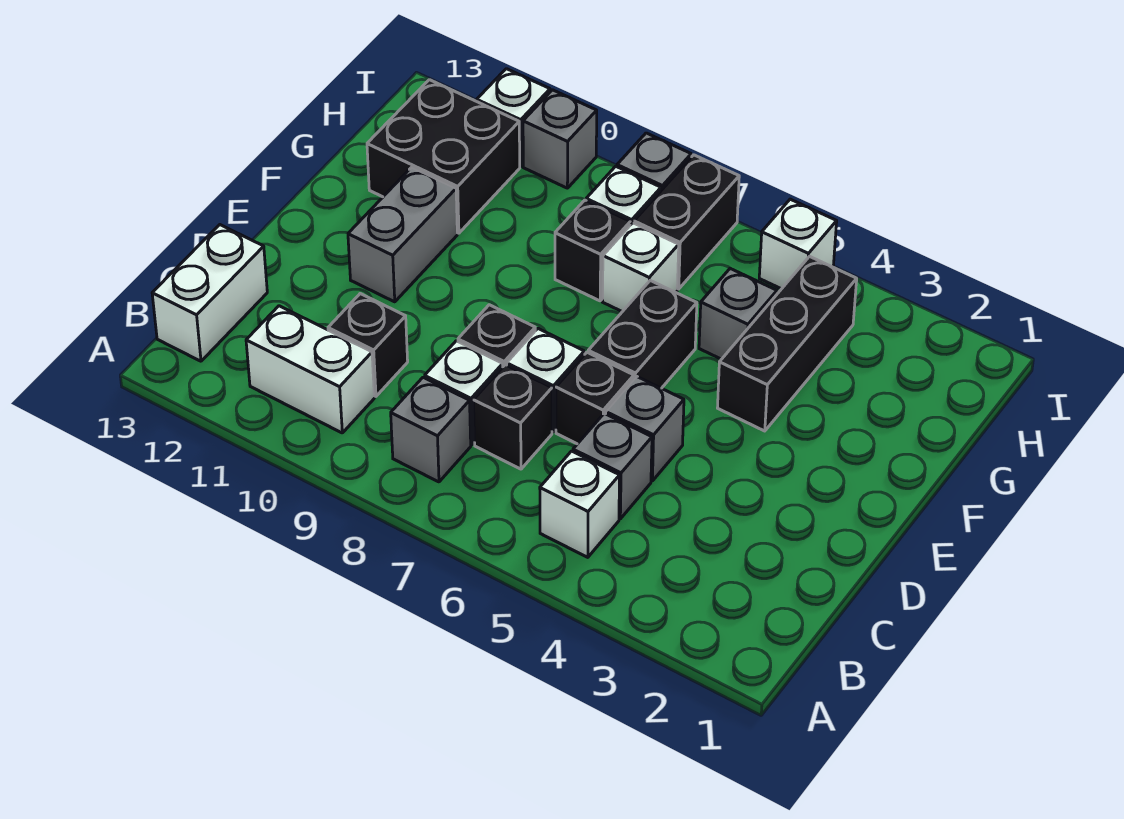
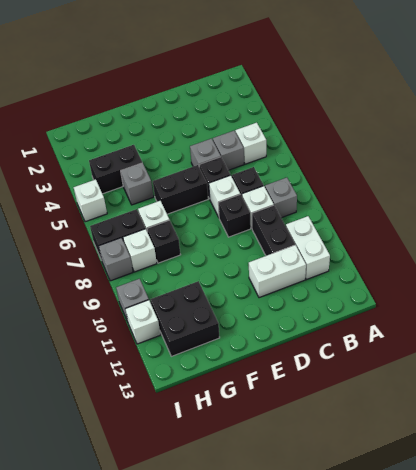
white brick B13:C13 level 1 -> white brick C11:D11 level 1
black brick C10 level 1 -> black brick C9:C10 level 1
grey brick E11:F11 level 1 -> none
black brick F4:H4 level 1 -> black brick G4:H4 level 1

